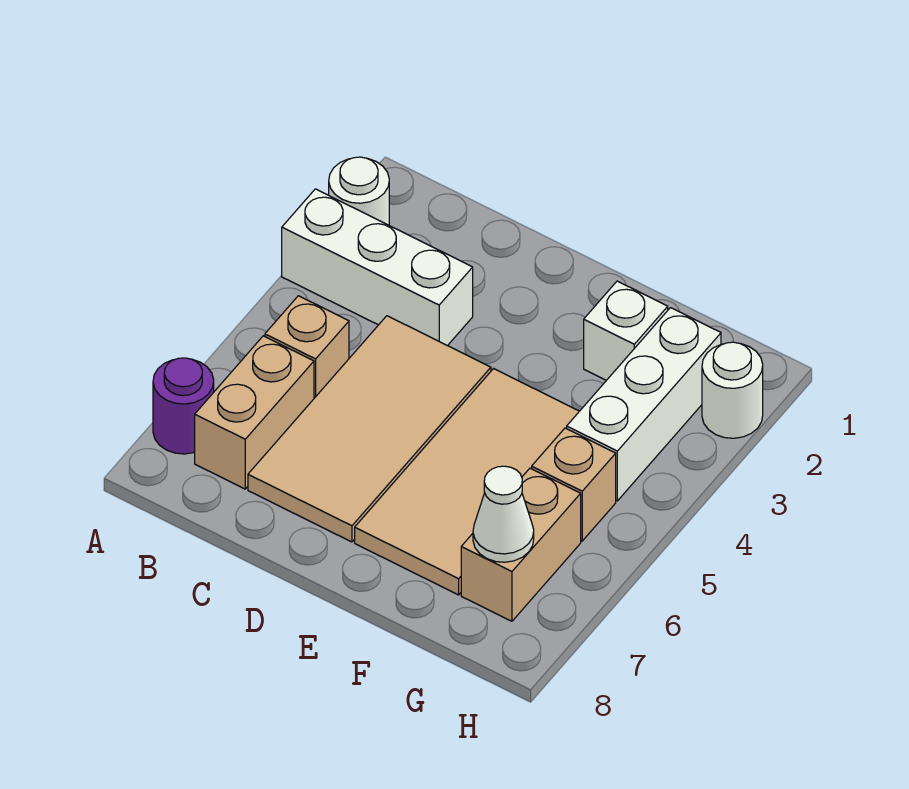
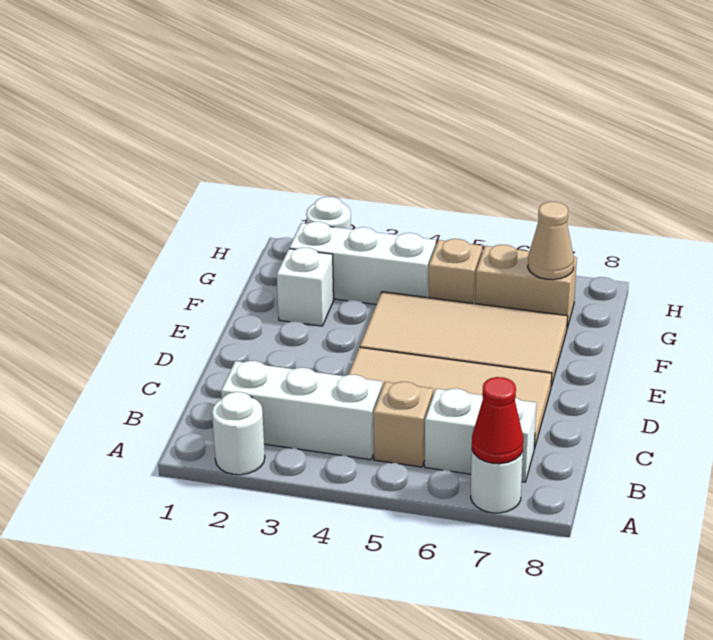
white brick A3:C3 level 1 -> white brick B2:B4 level 1
purple round brick A7 level 1 -> white round brick A7 level 1
none -> red cone A7 level 2
tan brick B6:B7 level 1 -> white brick B6:B7 level 1
white cone G7 level 2 -> tan cone G7 level 2

